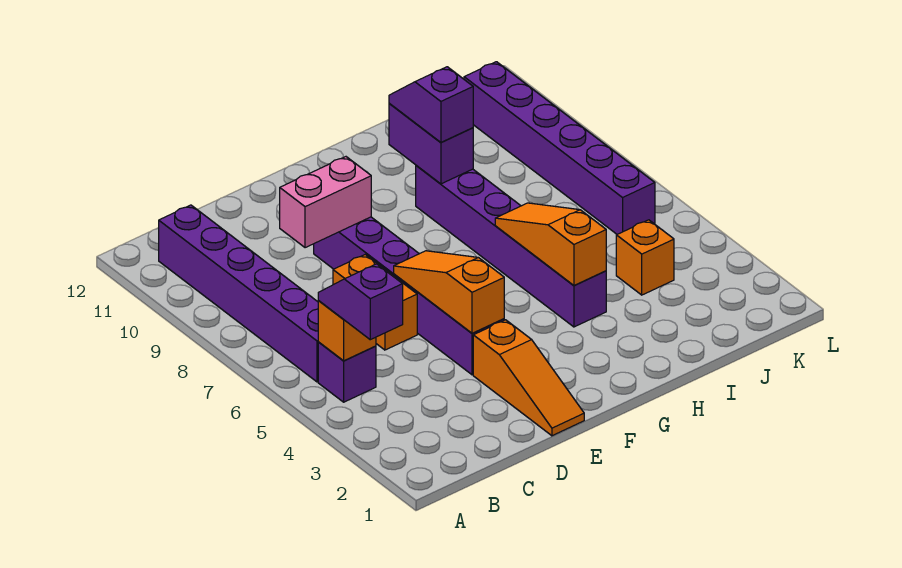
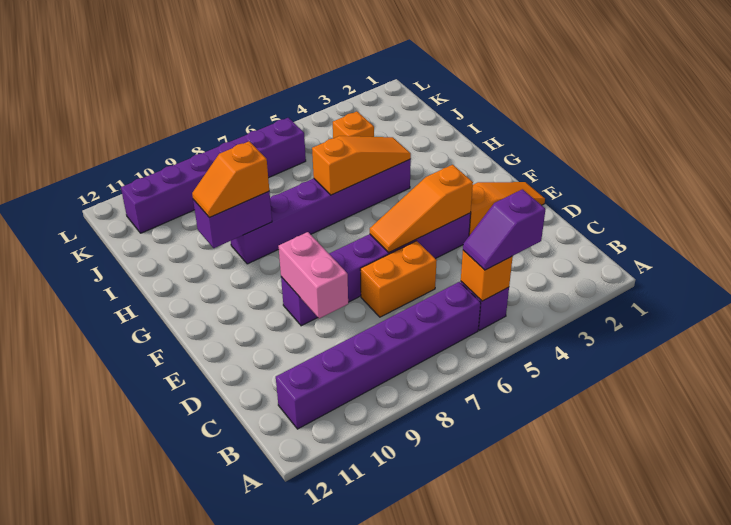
orange slope H4:H6 level 2 top 4 -> orange slope H4:H6 level 2 top 6
purple slope H9:H10 level 3 top 9 -> orange slope H9:H10 level 3 top 9

